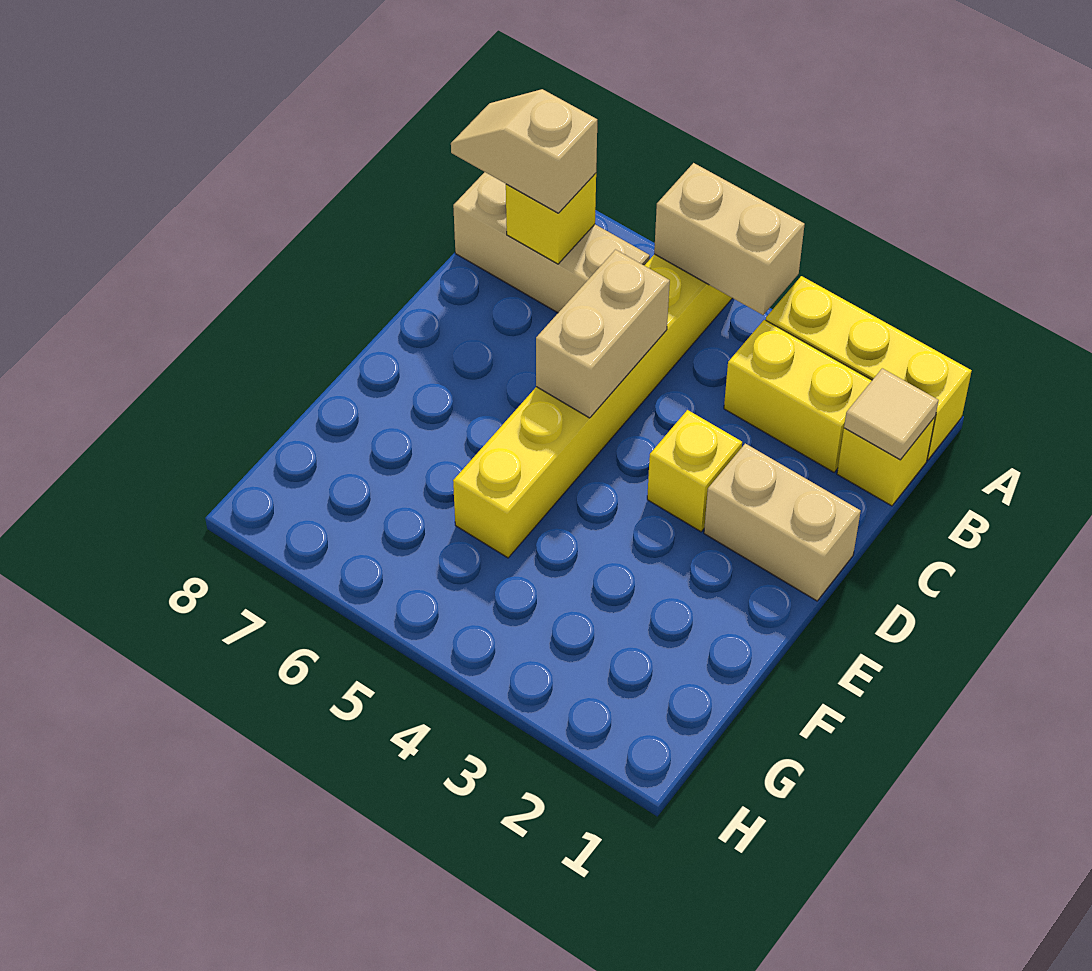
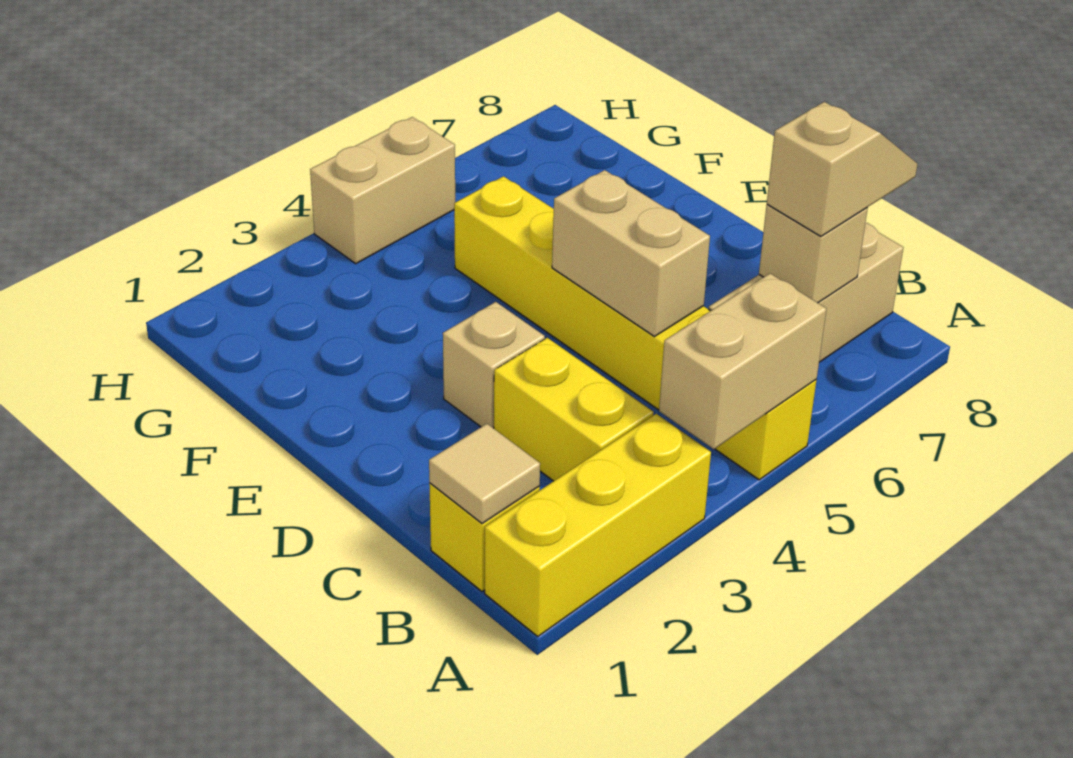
yellow brick B2:B3 level 1 -> yellow brick B3:C3 level 1
yellow brick B7 level 2 -> tan brick B7 level 2
tan brick D1:D2 level 1 -> tan brick H4:H5 level 1
yellow brick D3 level 1 -> tan brick D3 level 1

